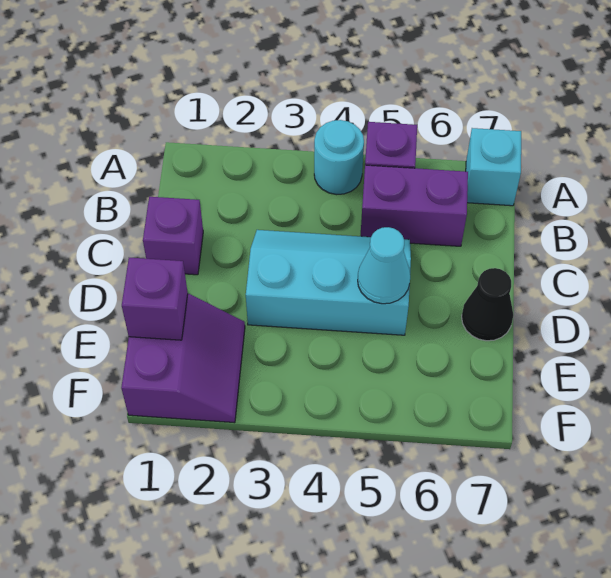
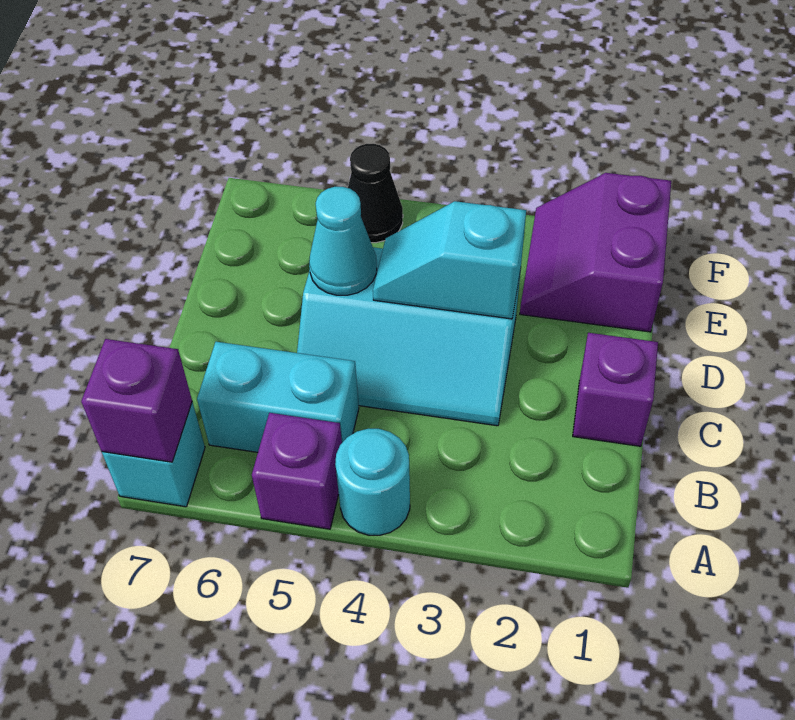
purple brick B5:B6 level 1 -> cyan brick B5:B6 level 1
none -> cyan slope D3:D4 level 2 top 3
black cone D7 level 1 -> black cone F5 level 1
purple brick E1 level 2 -> purple brick A7 level 2

